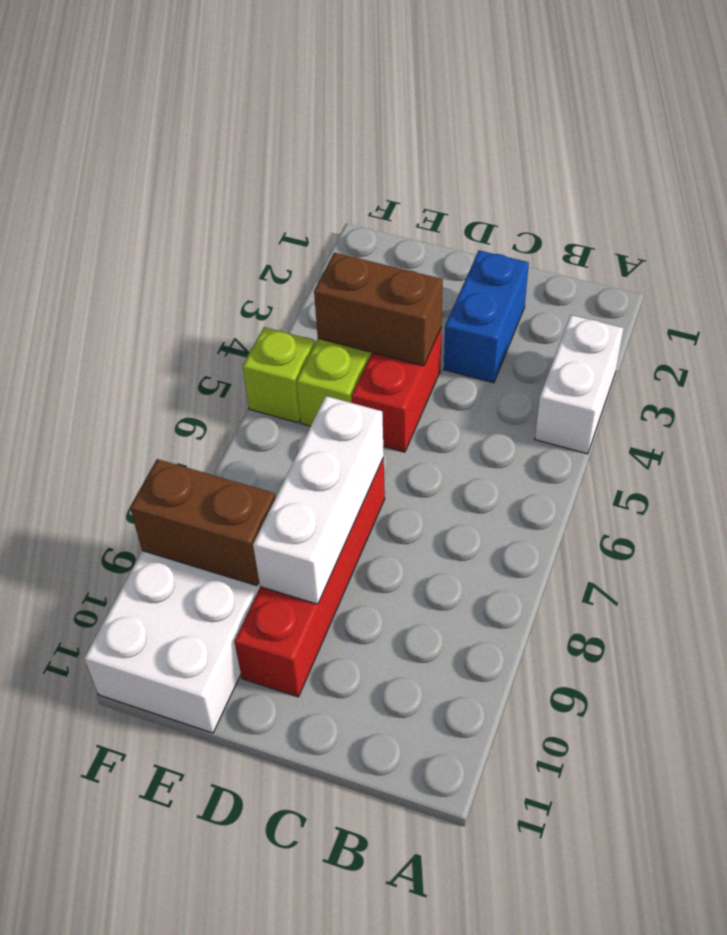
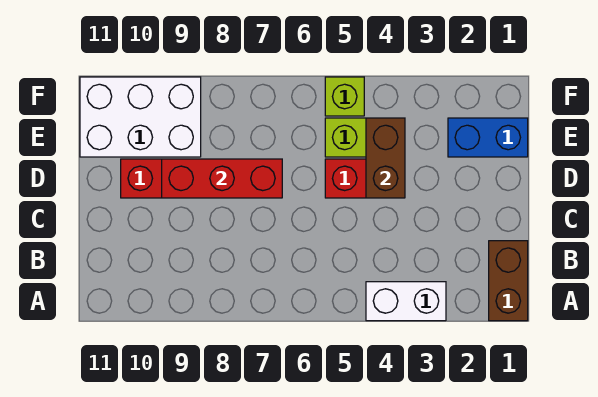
blue brick C2:C3 level 1 -> blue brick E1:E2 level 1
white brick D7:D9 level 2 -> red brick D7:D9 level 2
brown brick E9:F9 level 2 -> brown brick A1:B1 level 1

